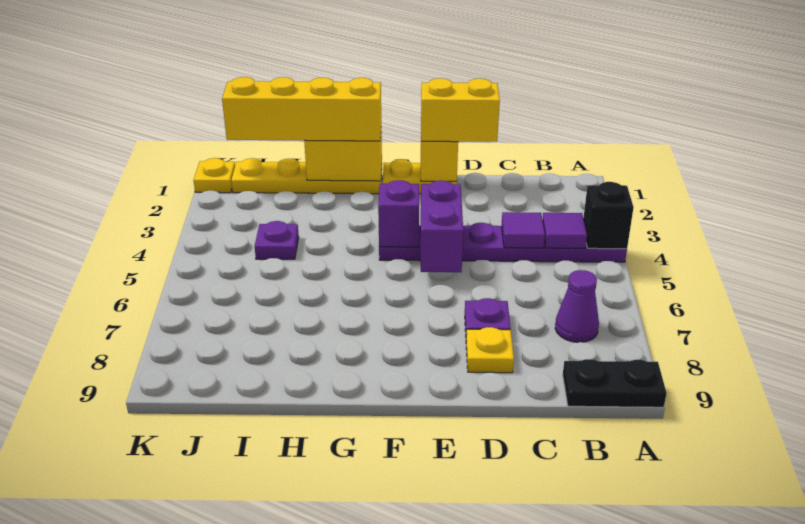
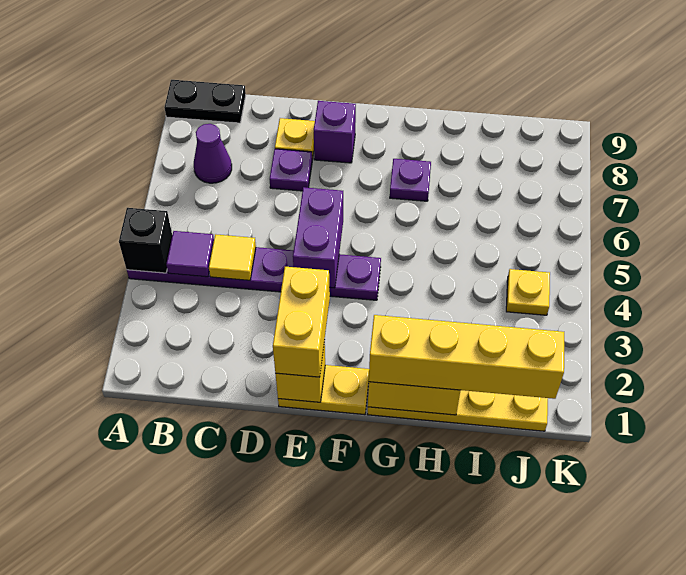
purple tile C4 level 2 -> yellow tile C4 level 2
yellow brick D1:E1 level 3 -> yellow brick E1:E2 level 3
purple brick F4 level 2 -> purple brick E8 level 1
purple plate I4 level 1 -> purple plate G7 level 1
yellow plate K1 level 1 -> yellow plate J4 level 1

